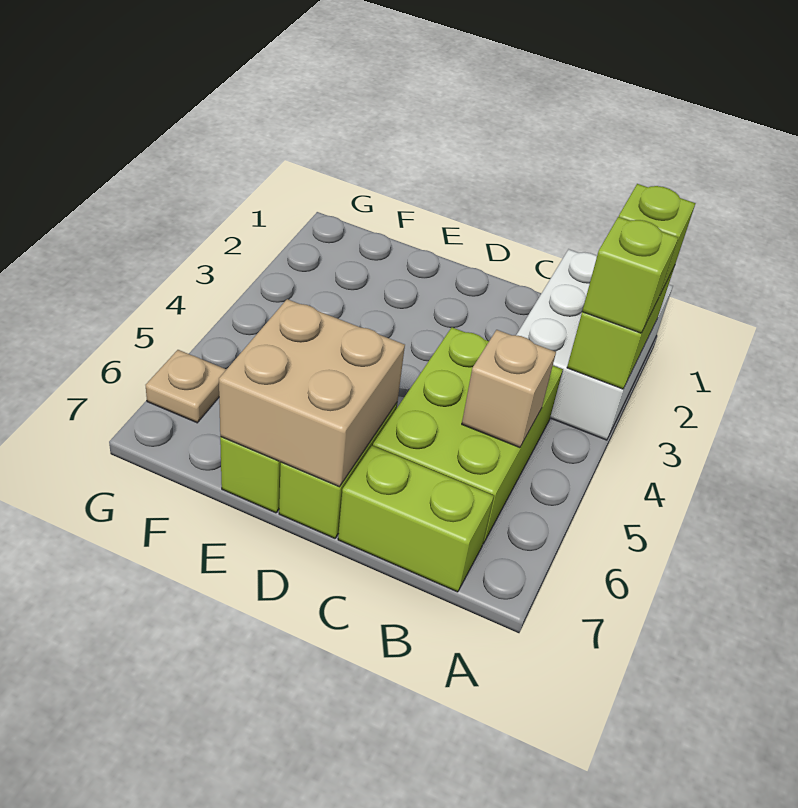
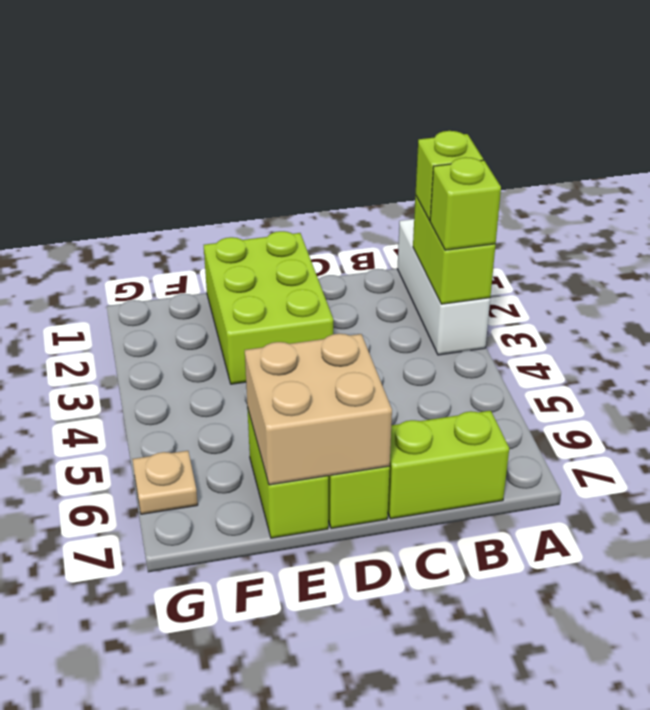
white brick A1:B3 level 1 -> white brick A1:A3 level 1
lime brick B4:C6 level 1 -> lime brick D1:E3 level 1
tan brick B5 level 2 -> none

